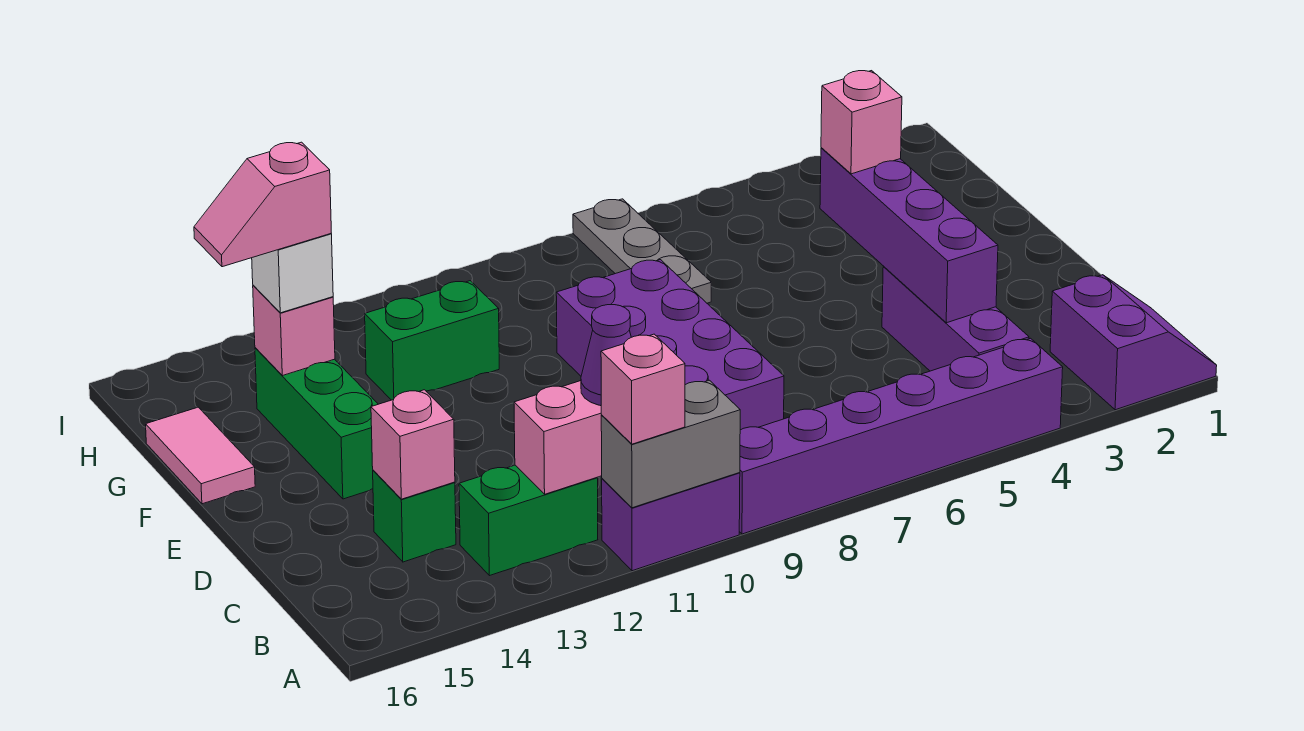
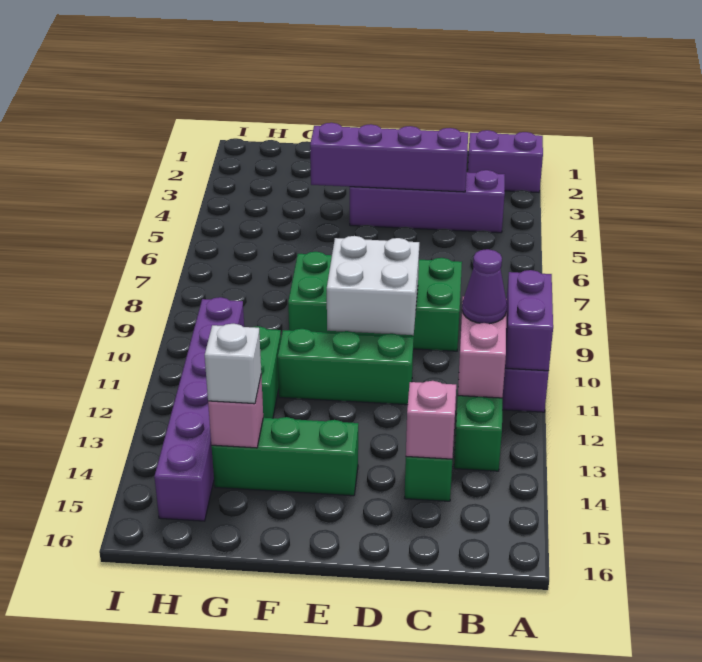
purple brick A4:A9 level 1 -> purple brick H10:H15 level 1
grey brick A10:A11 level 2 -> purple brick A10:A11 level 2
pink brick A11 level 3 -> none
purple brick B4:D4 level 1 -> purple brick B4:E4 level 1
purple brick C8:F9 level 1 -> green brick C8:F9 level 1
none -> white brick D9:E10 level 2
none -> green brick D11:F11 level 1
pink brick F4 level 3 -> none
pink tile F16:G16 level 1 -> none
grey plate G7:I7 level 1 -> none
pink slope G14:G15 level 4 top 14 -> none

